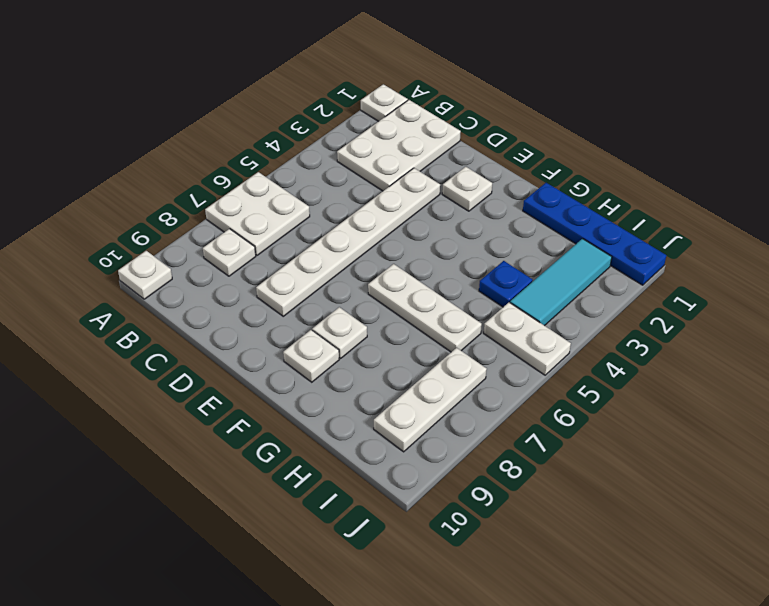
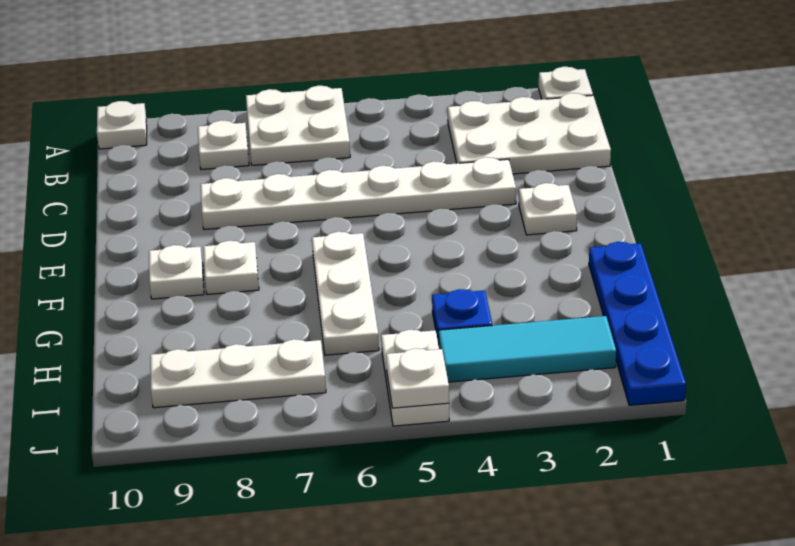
none -> white plate J5 level 2

